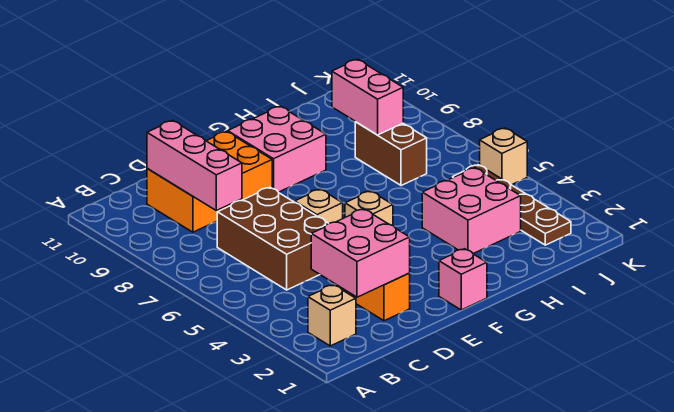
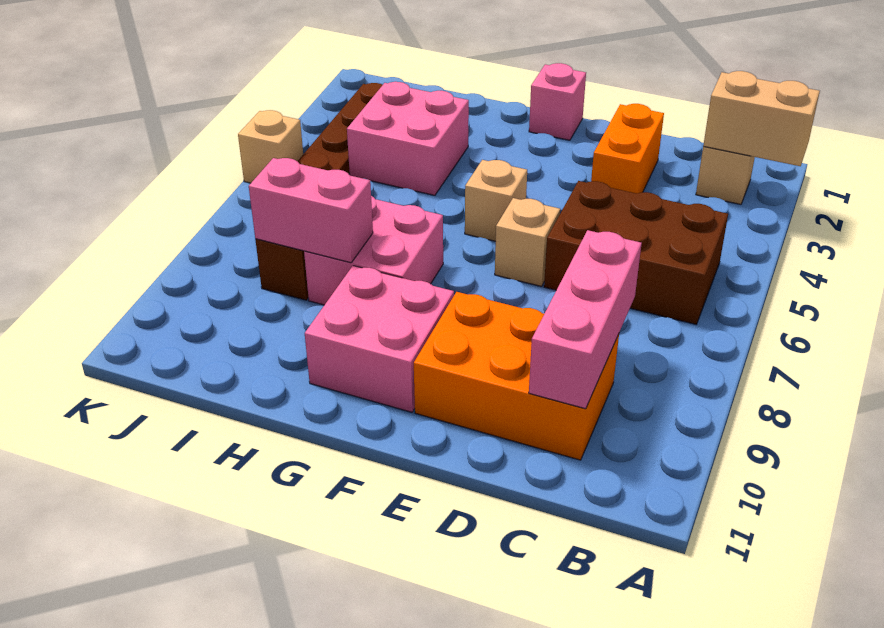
none -> tan brick A2:B2 level 2
pink brick C2:D3 level 2 -> pink brick G7:H8 level 1
brown brick C5:D7 level 1 -> brown brick B5:D6 level 1
pink brick I8:I9 level 2 -> pink brick H8:I8 level 2

